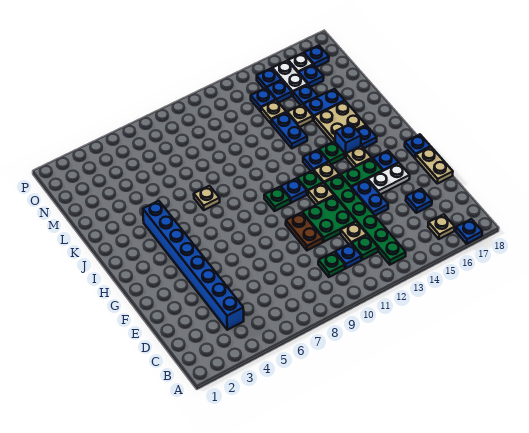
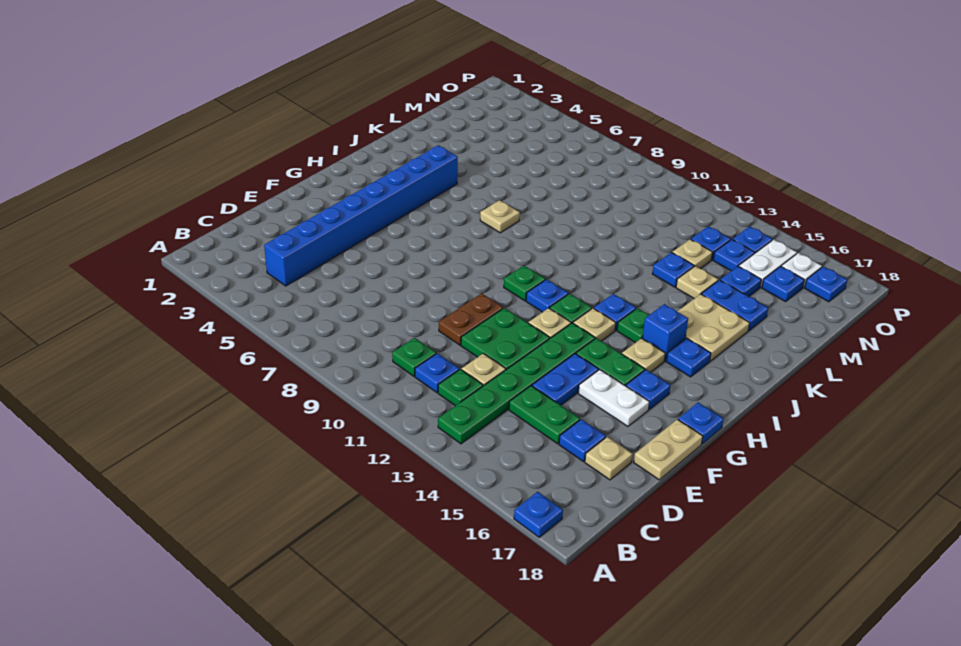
tan plate B16 level 1 -> tan plate D17 level 1
none -> green plate D14:D15 level 1
blue plate K13:L13 level 1 -> blue plate L13 level 1

